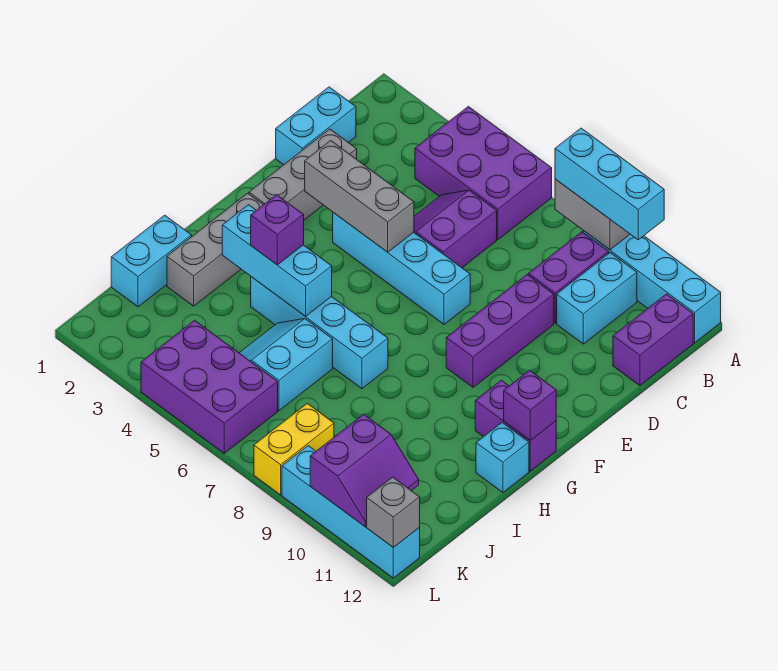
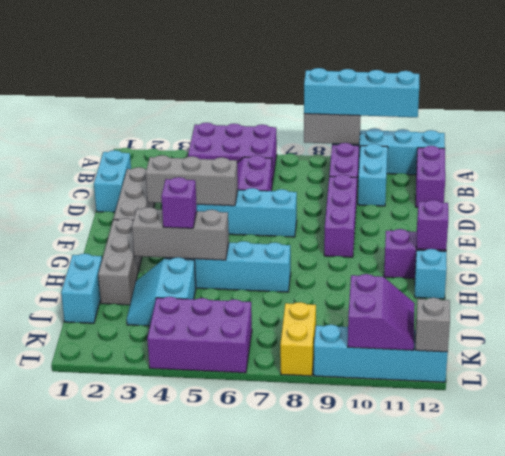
cyan brick A8:A10 level 3 -> cyan brick A8:A11 level 3
cyan brick H3:H5 level 2 -> grey brick H3:H5 level 2
cyan slope I5:J6 level 1 top 6 -> cyan slope I3:J4 level 1 top 4

